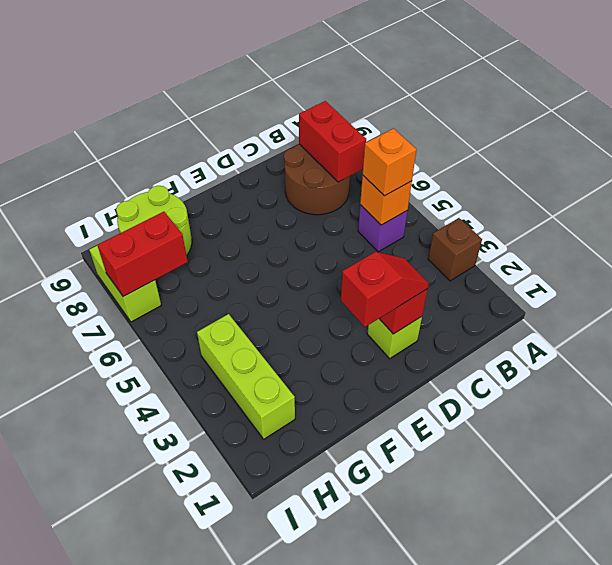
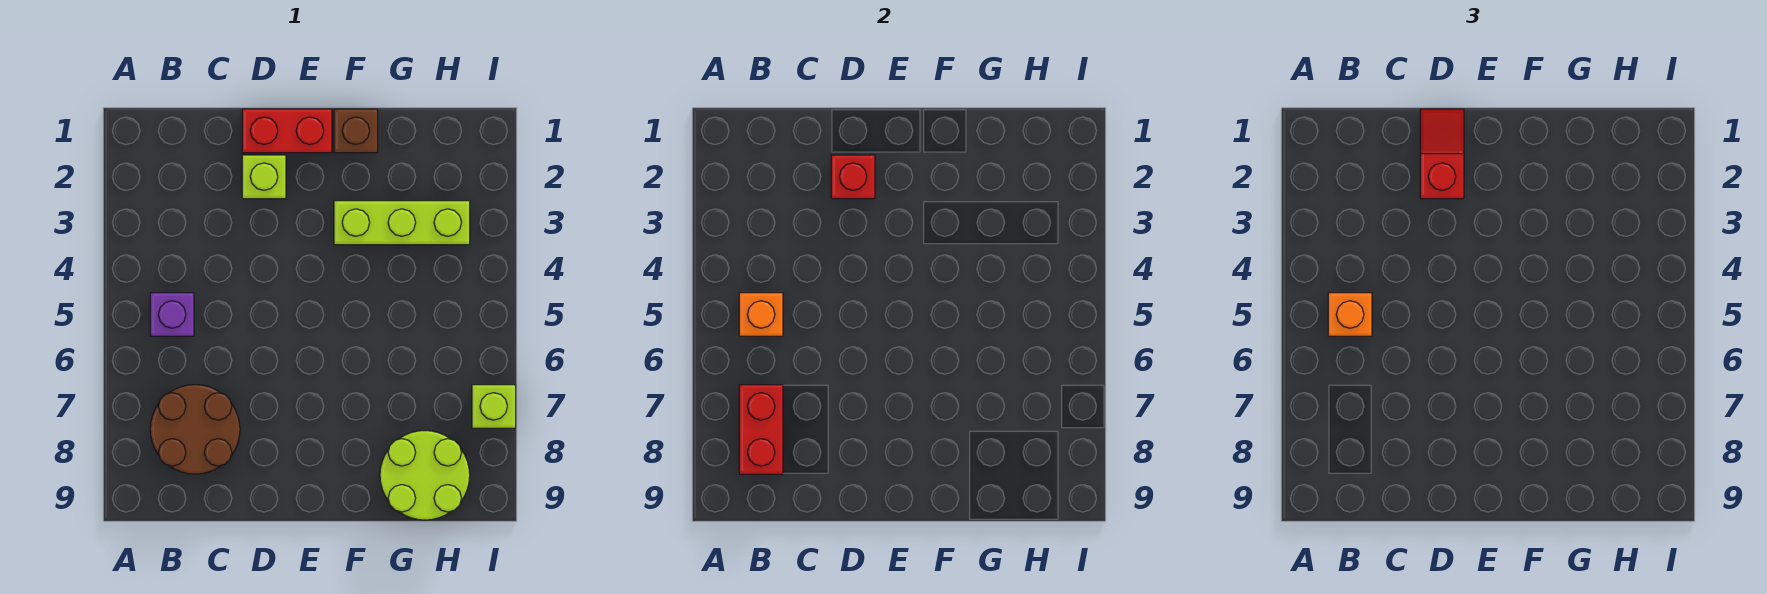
brown brick A3 level 1 -> brown brick F1 level 1
red slope D2:E2 level 3 top E -> red slope D1:D2 level 3 top 2
lime brick H2:H4 level 1 -> lime brick F3:H3 level 1
red brick H7:I7 level 2 -> red brick D1:E1 level 1
lime brick I7:I8 level 1 -> lime brick I7 level 1

